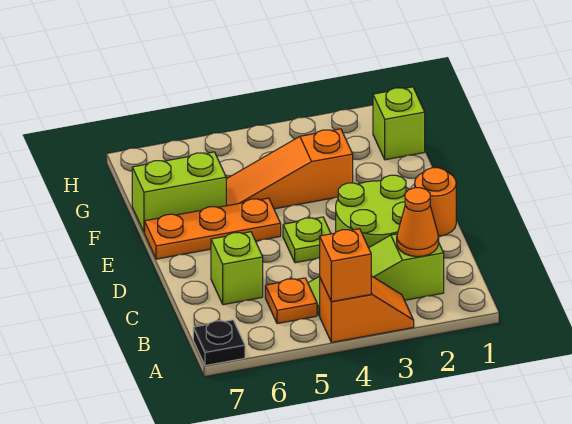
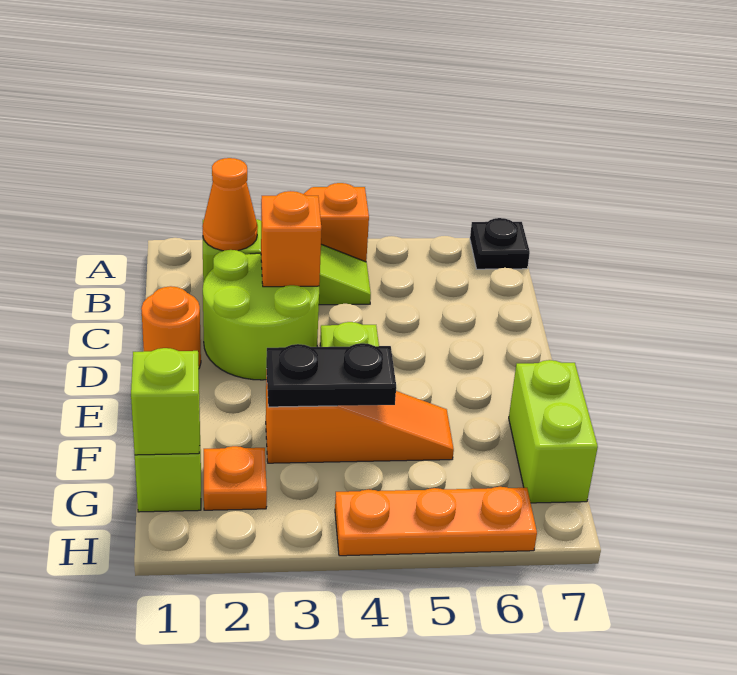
orange brick A4 level 2 -> orange brick C3 level 2
orange plate B5 level 1 -> orange plate G2 level 1
lime brick C6 level 1 -> lime brick G1 level 2
orange plate E5:E7 level 1 -> orange plate H4:H6 level 1
none -> black plate F3:F4 level 2
lime brick F6:F7 level 1 -> lime brick F7:G7 level 1

